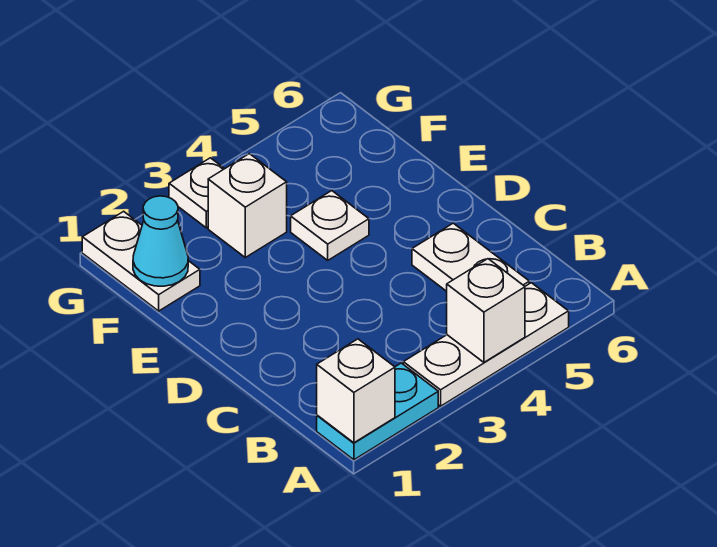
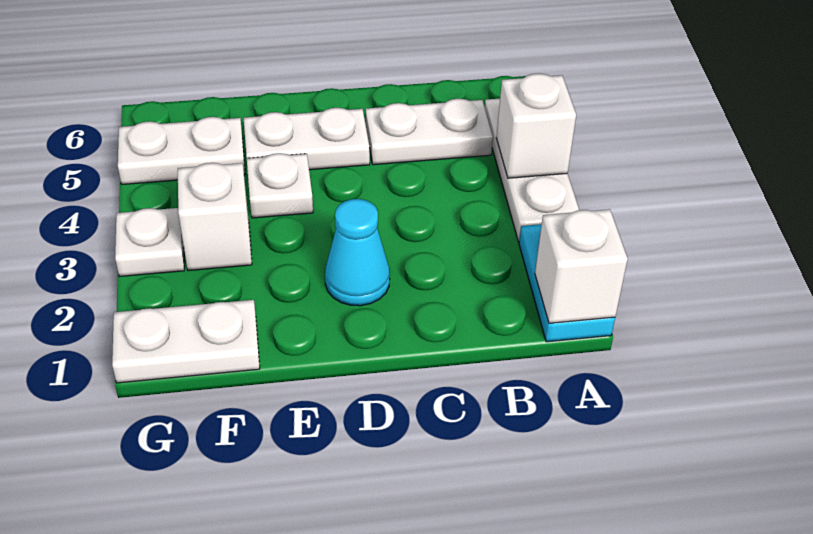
none -> white plate D5:E5 level 1
cyan cone F1 level 2 -> cyan cone D2 level 1
none -> white plate F5:G5 level 1

